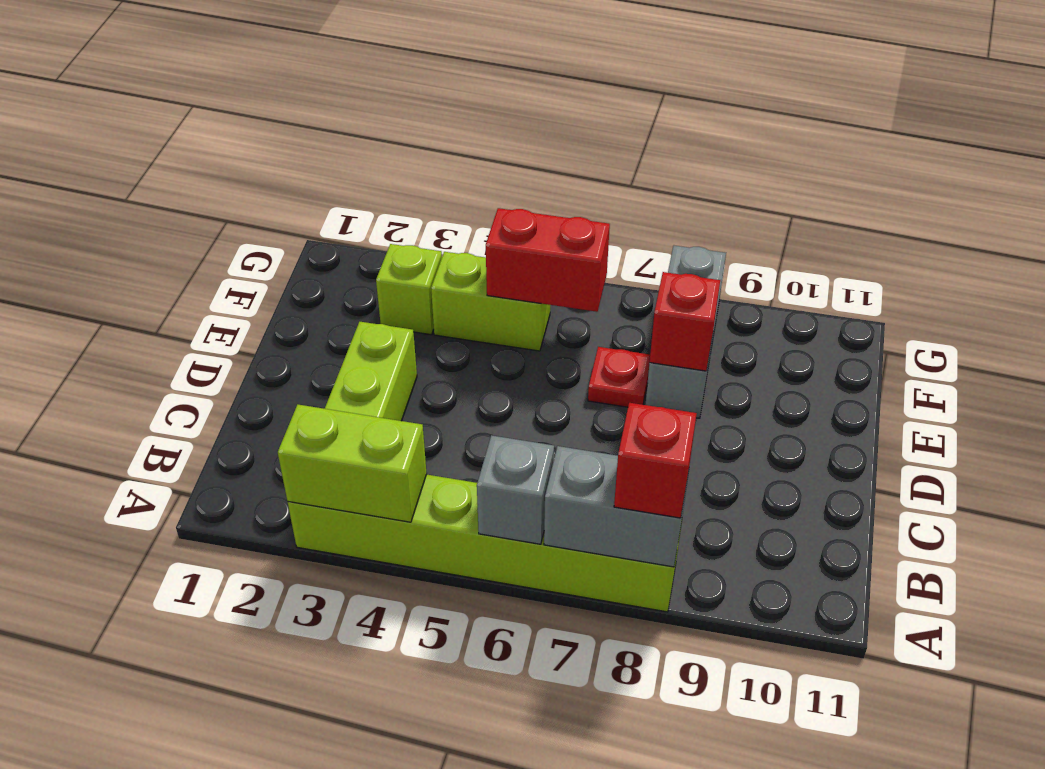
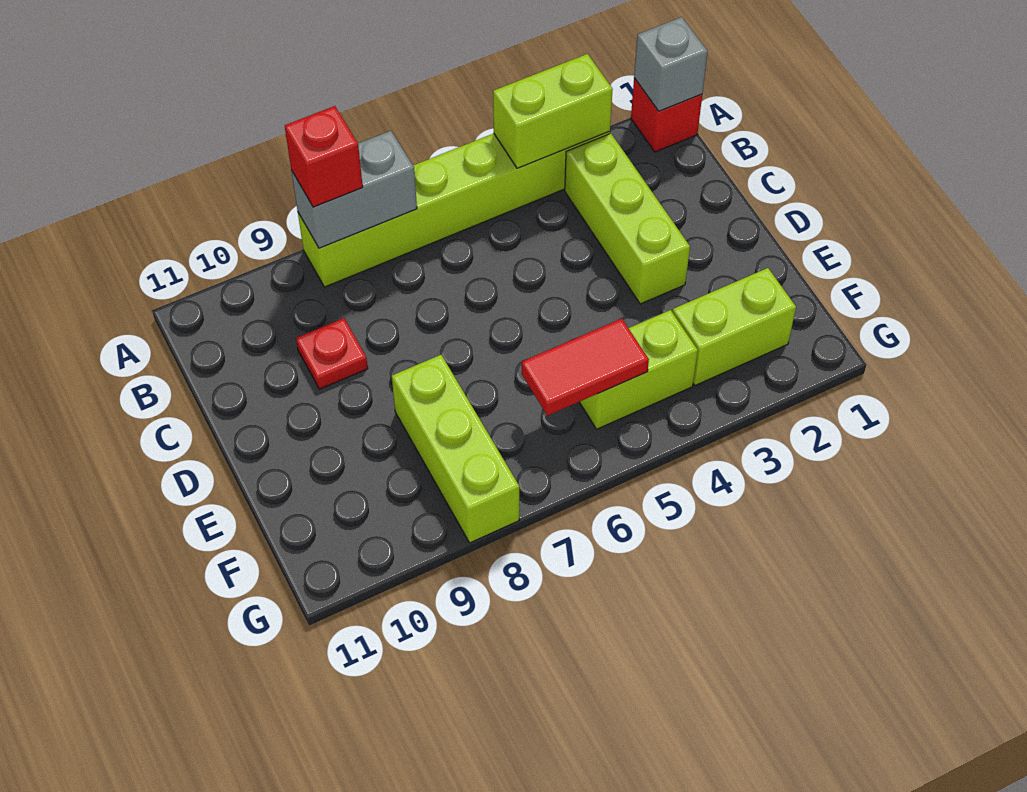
grey brick A6 level 2 -> grey brick A1 level 2
red plate E7 level 1 -> red plate C9 level 1
grey brick E8:G8 level 1 -> lime brick E8:G8 level 1
red brick E8 level 2 -> red brick A1 level 1
lime brick F3 level 1 -> lime brick F2:F3 level 1
red brick F5:F6 level 2 -> red tile F5:F6 level 2

